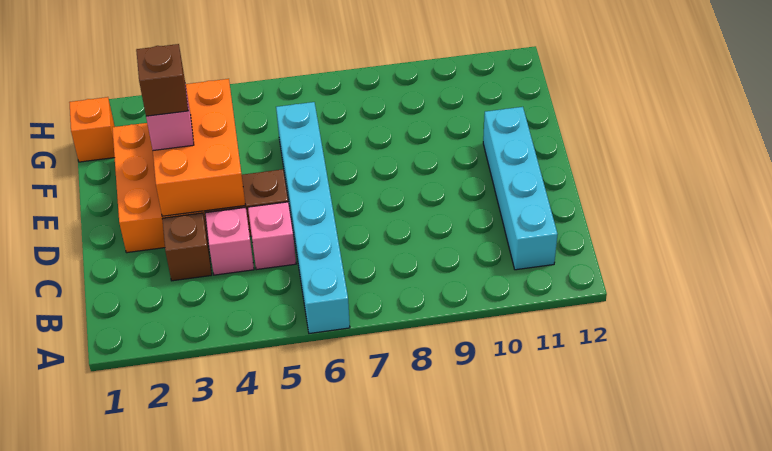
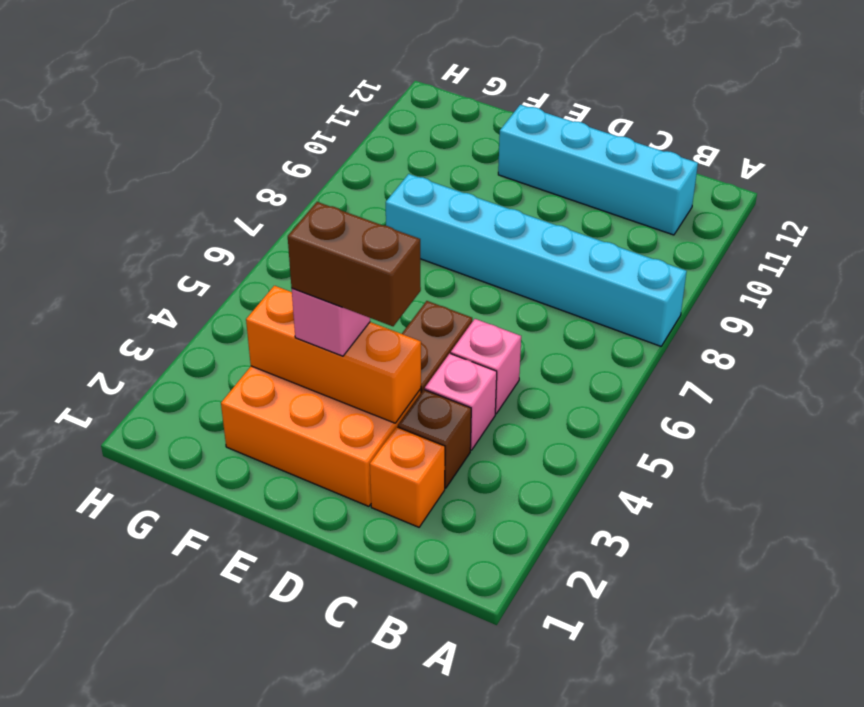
cyan brick A6:F6 level 1 -> cyan brick A8:F8 level 1
orange brick D3:F4 level 2 -> orange brick D3:F3 level 2
brown brick E3 level 4 -> brown brick D3:E3 level 4
orange brick G1 level 1 -> orange brick C2 level 1

